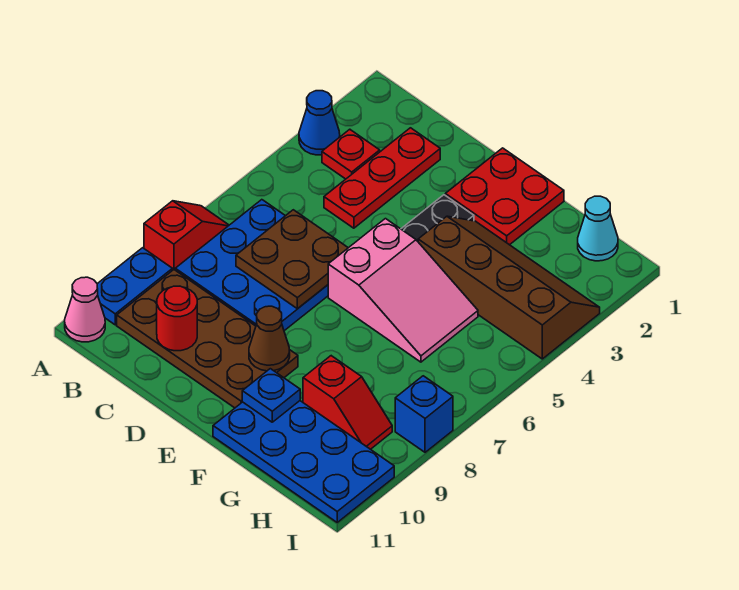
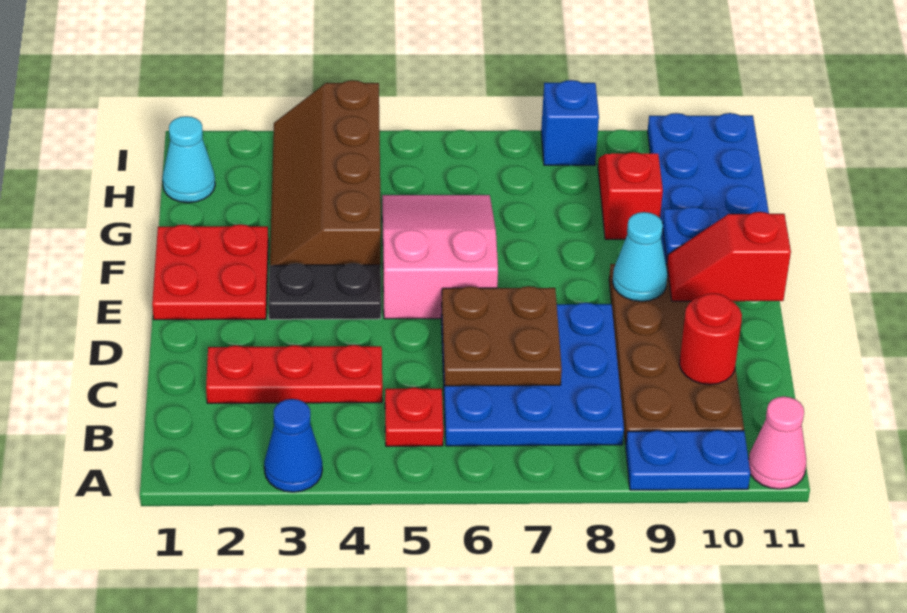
red slope A7:A8 level 1 top 8 -> red slope E10:E11 level 2 top 11
red plate B3 level 1 -> red plate B5 level 1
brown cone E9 level 2 -> cyan cone E9 level 2

